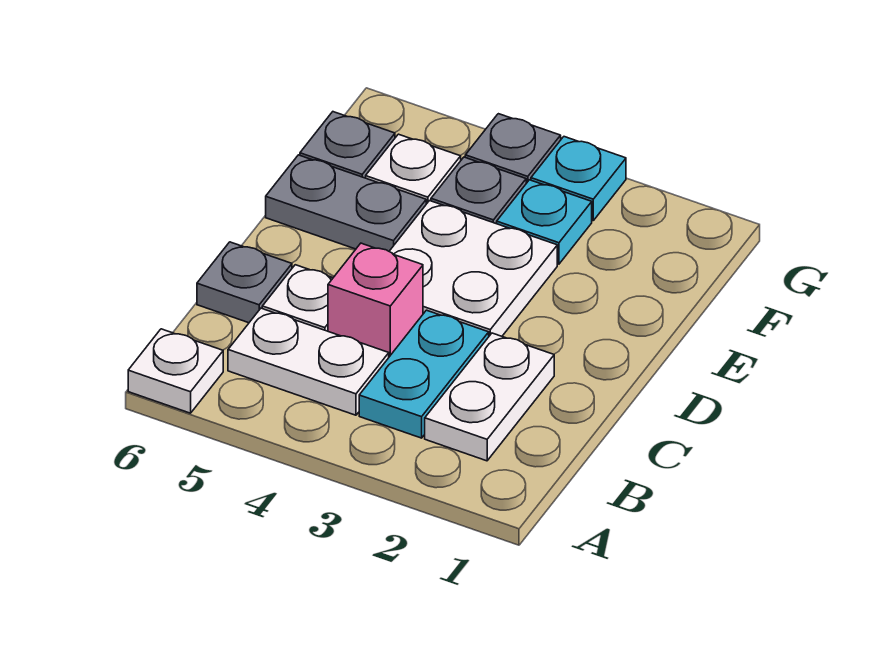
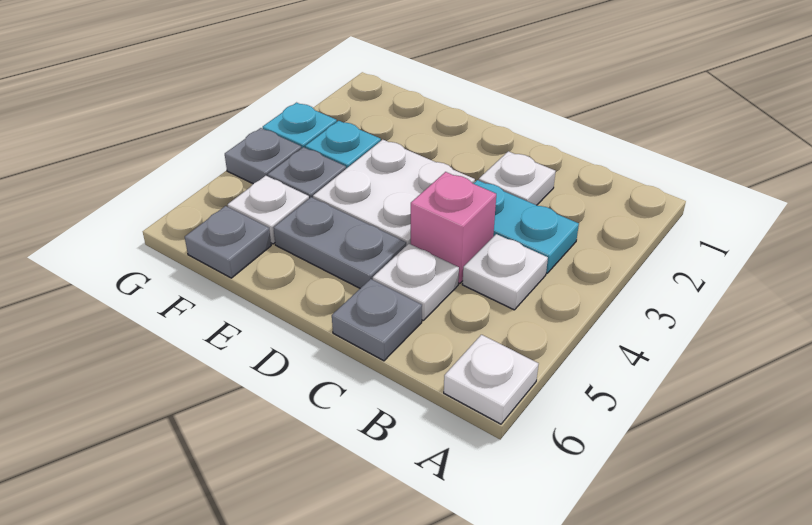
white plate B2:C2 level 1 -> white plate C2 level 1
white plate B4:B5 level 1 -> white plate B4 level 1
grey plate E5:E6 level 1 -> grey plate D5:E5 level 1

